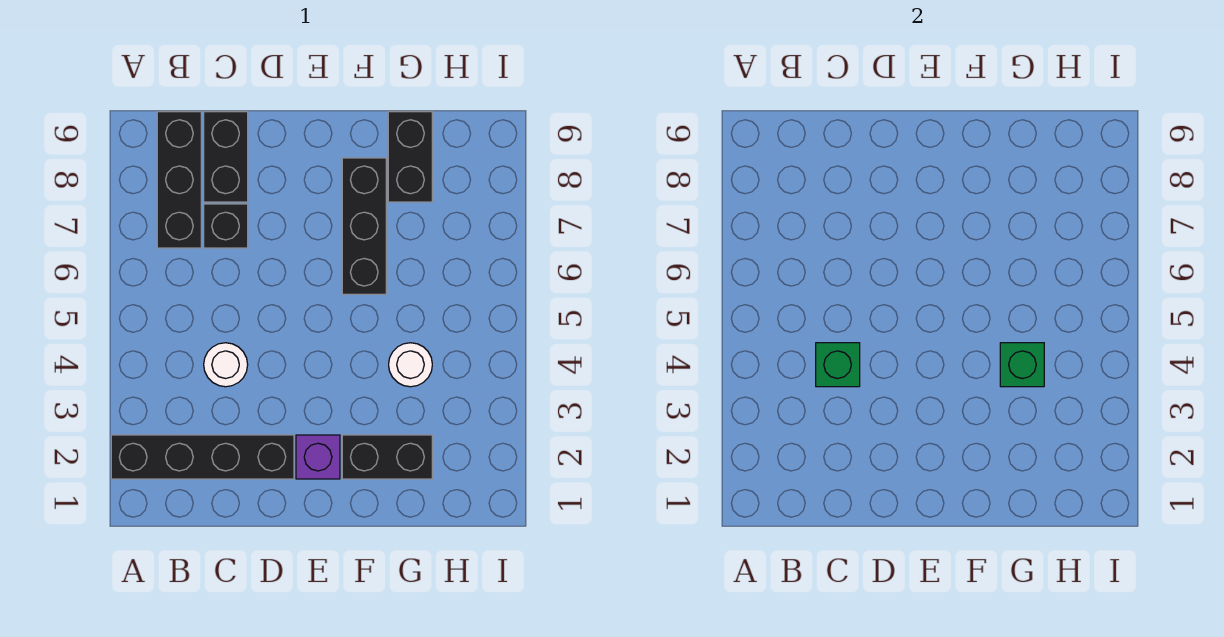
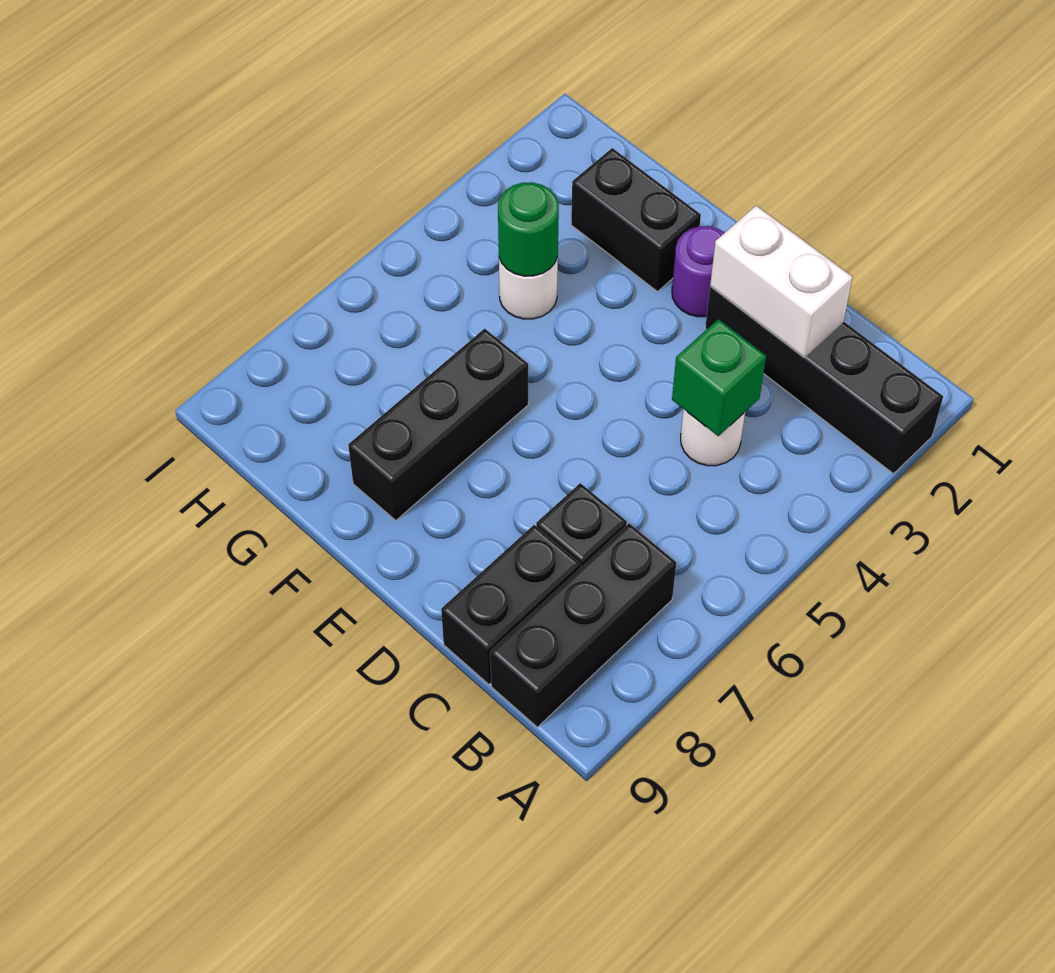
none -> white brick C2:D2 level 2
purple brick E2 level 1 -> purple round brick E2 level 1
green brick G4 level 2 -> green round brick G4 level 2
black brick G8:G9 level 1 -> none

